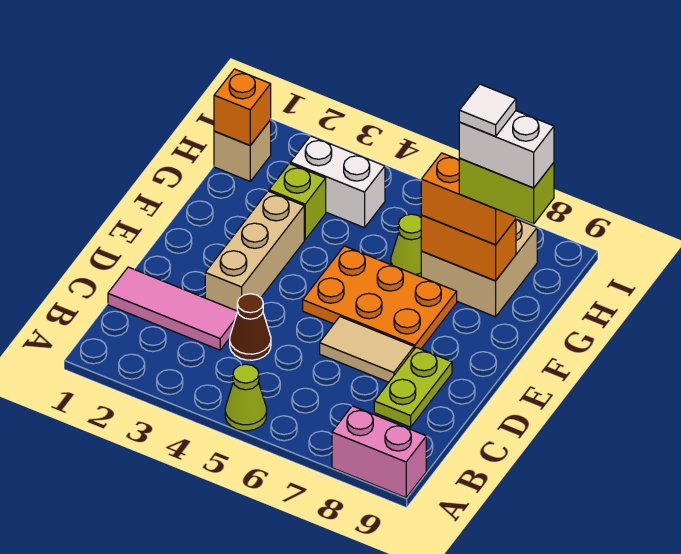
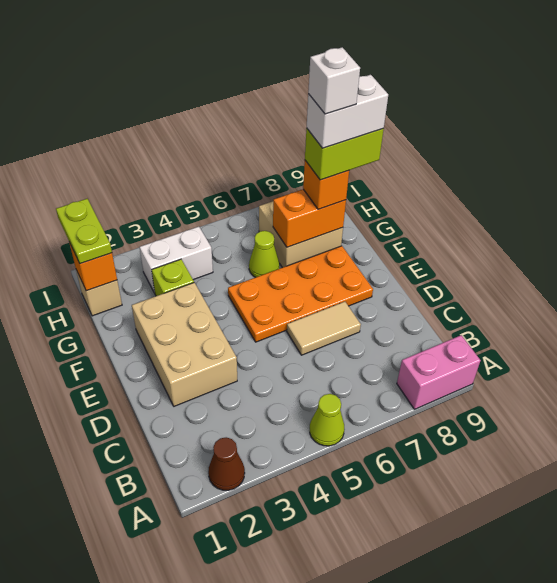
pink tile C1:C3 level 1 -> none
brown cone C4 level 1 -> brown cone A2 level 1
lime plate C8:D8 level 1 -> lime plate H1:I1 level 3
tan brick D3:F3 level 1 -> tan brick D2:F3 level 1
orange plate E5:F7 level 1 -> orange plate E5:F8 level 1
orange brick G7:G8 level 3 -> orange brick G8 level 3
white tile G8 level 6 -> white brick G8 level 6

